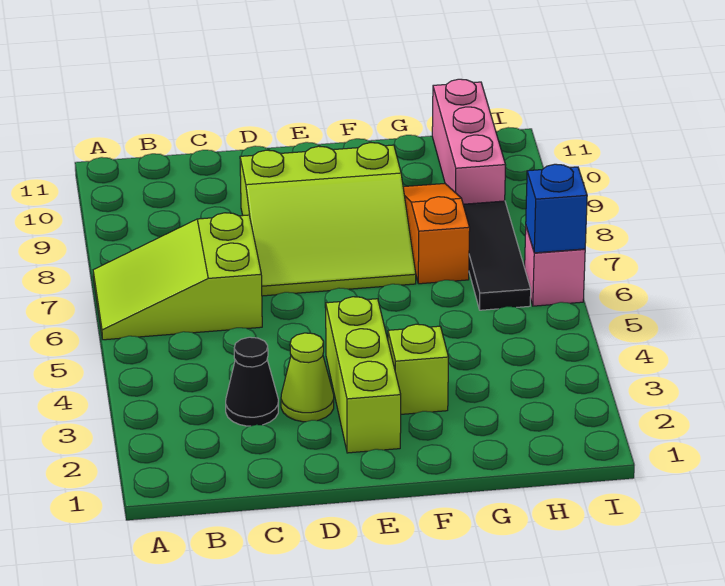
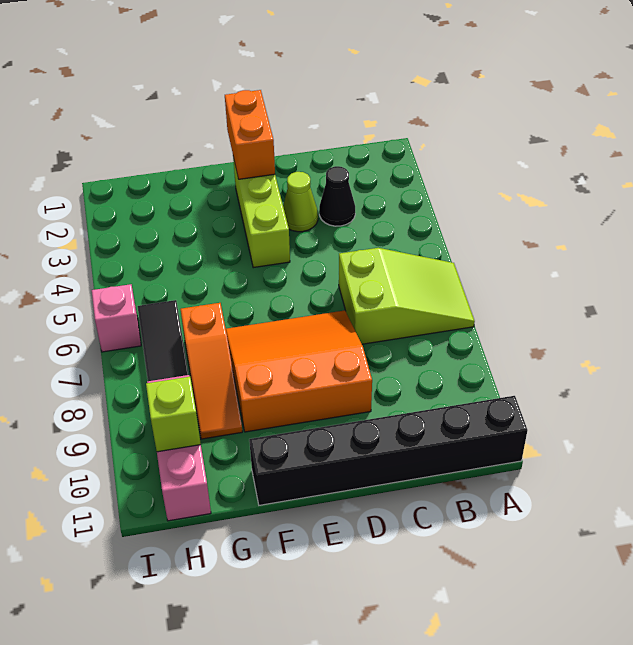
none -> black brick A11:F11 level 1
lime slope D7:F9 level 1 top 9 -> orange slope D7:F9 level 1 top 9
none -> orange brick E1:E2 level 2
lime brick F3 level 1 -> lime brick H10 level 2
blue brick I6 level 2 -> none

